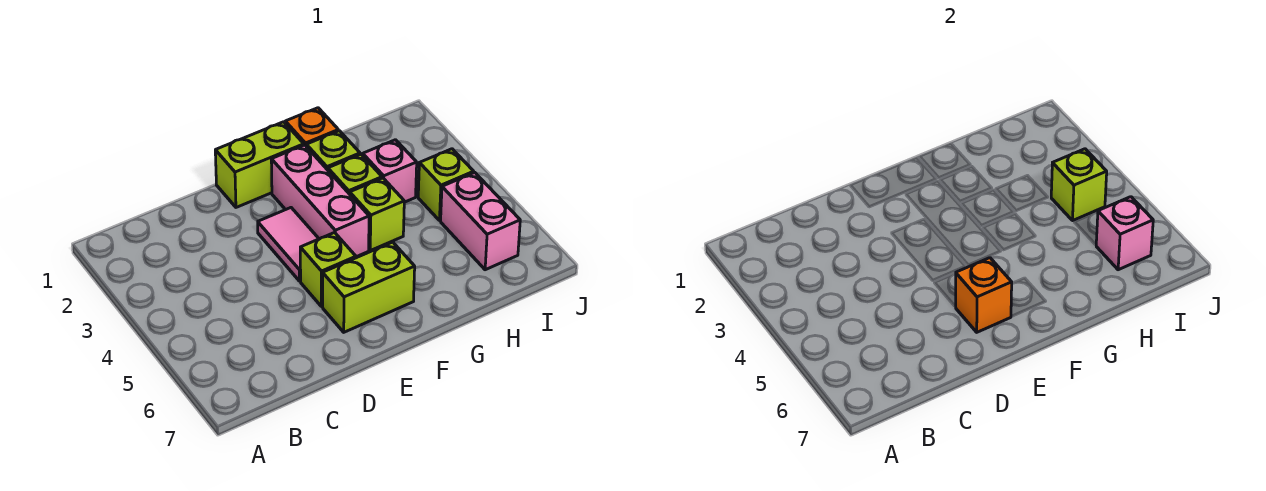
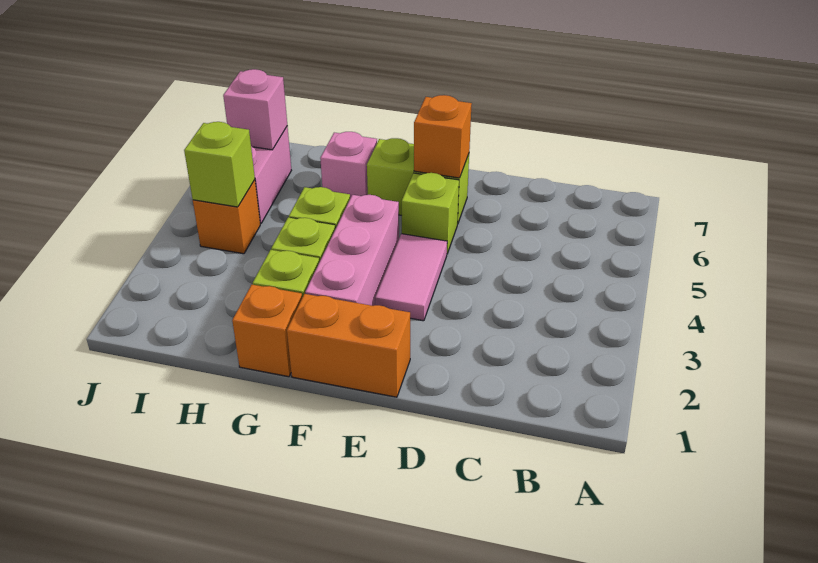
lime brick E1:F1 level 1 -> orange brick E1:F1 level 1
pink brick H3 level 1 -> pink brick G6 level 1
lime brick I4 level 1 -> orange brick I4 level 1

